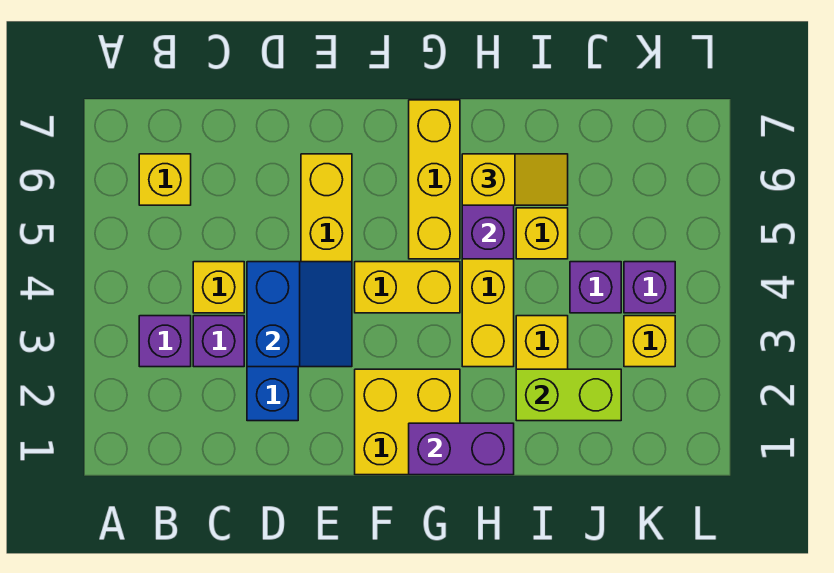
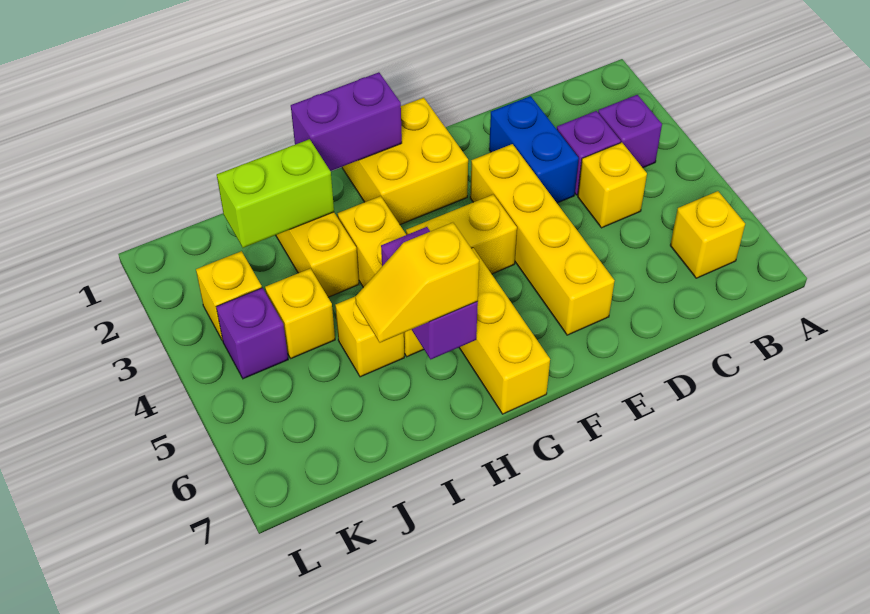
blue slope D3:E4 level 2 top D -> none
purple brick J4 level 1 -> yellow brick J4 level 1

